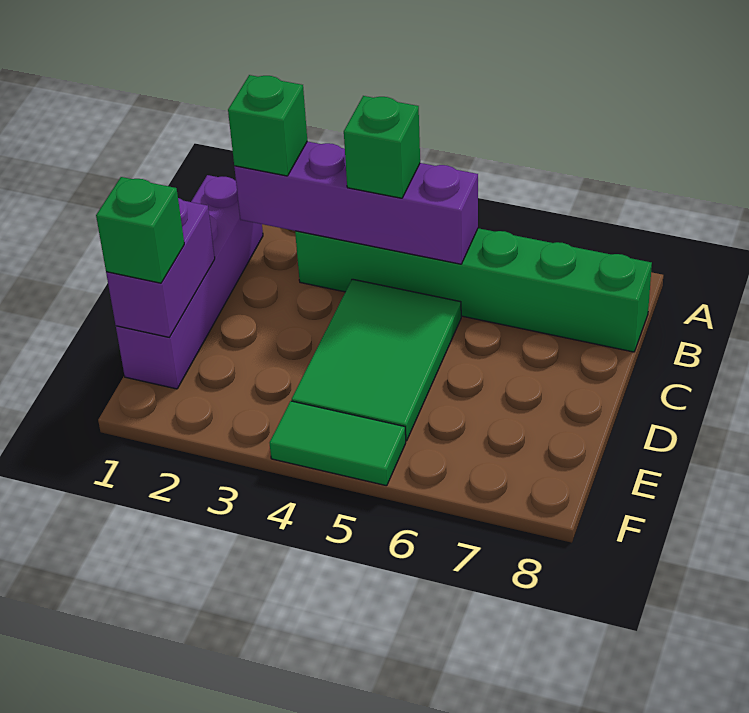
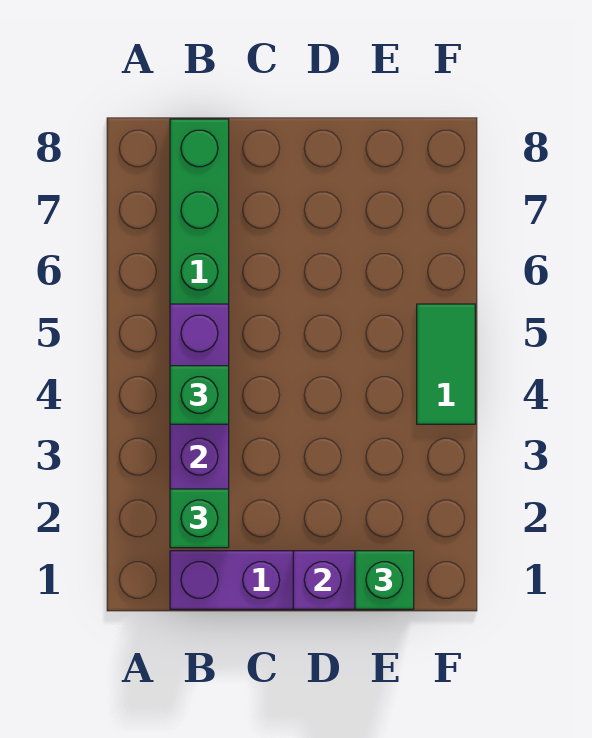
green tile C4:E5 level 1 -> none

